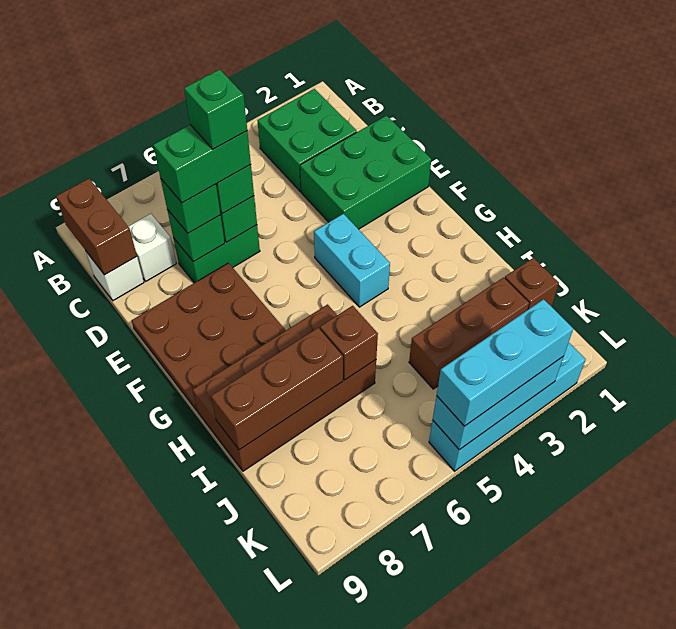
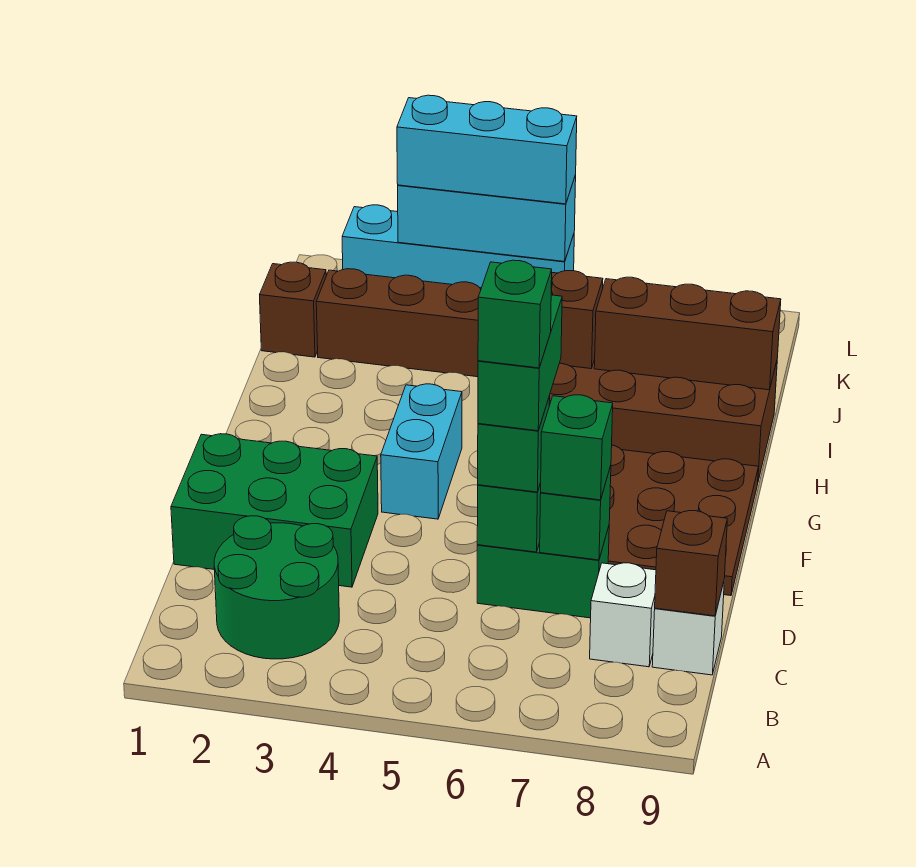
green brick B2:C3 level 1 -> green round brick B2:C3 level 1
brown brick B9:C9 level 2 -> brown brick C9 level 2
green brick D6:D7 level 4 -> green brick D6:E6 level 4

